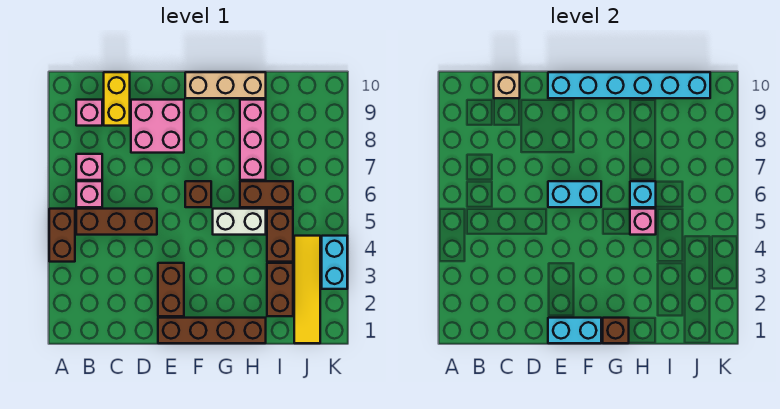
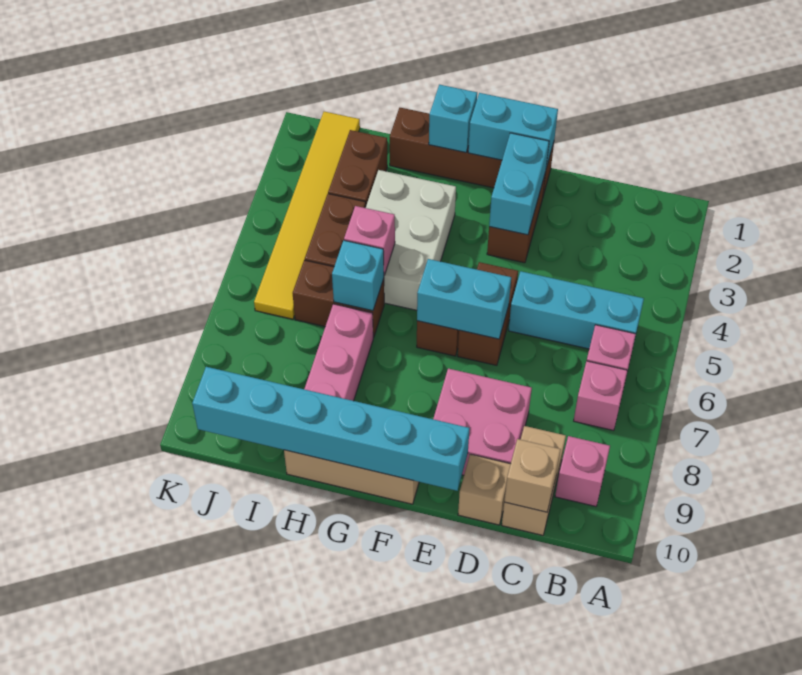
brown brick A4:A5 level 1 -> brown brick E5:E6 level 1
brown brick B5:D5 level 1 -> cyan brick B5:D5 level 1
yellow brick C9:C10 level 1 -> tan brick C9:C10 level 1
none -> tan brick D10 level 1
brown brick G1 level 2 -> cyan brick G1 level 2
white brick G5:H5 level 1 -> white brick G3:H5 level 1
yellow tile J1:J4 level 1 -> yellow tile J1:J6 level 1
cyan brick K3:K4 level 1 -> cyan brick E2:E3 level 2

